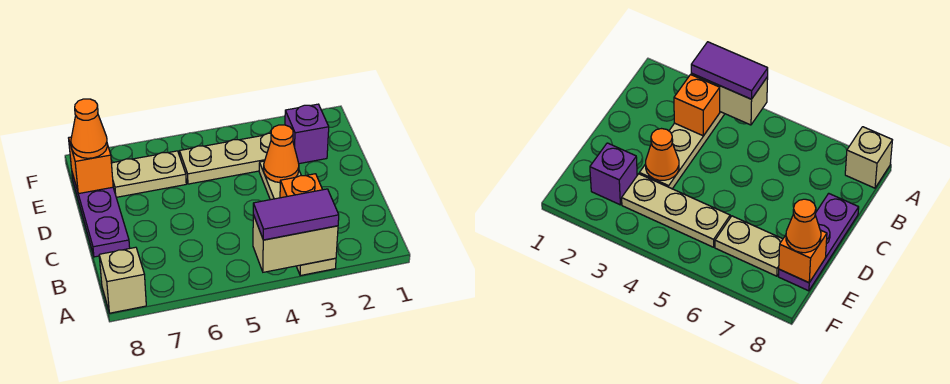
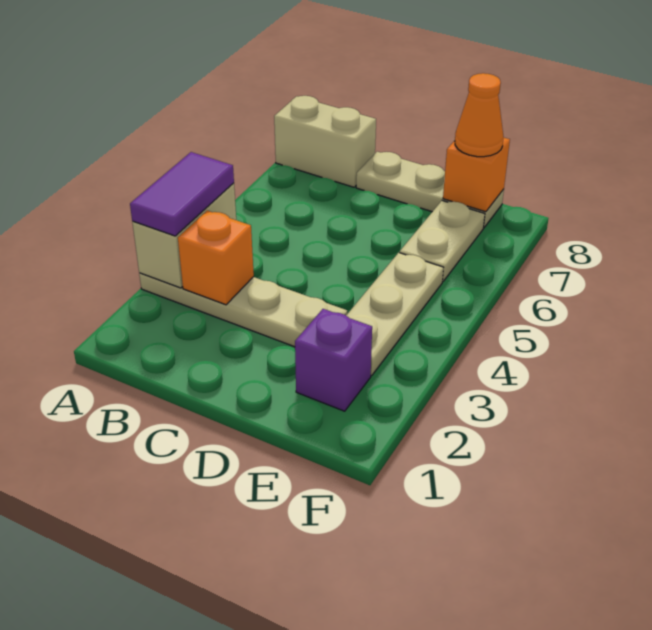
tan brick A8 level 1 -> tan brick A8:B8 level 1
purple plate C8:E8 level 1 -> tan plate C8:E8 level 1
orange cone D3 level 2 -> none

